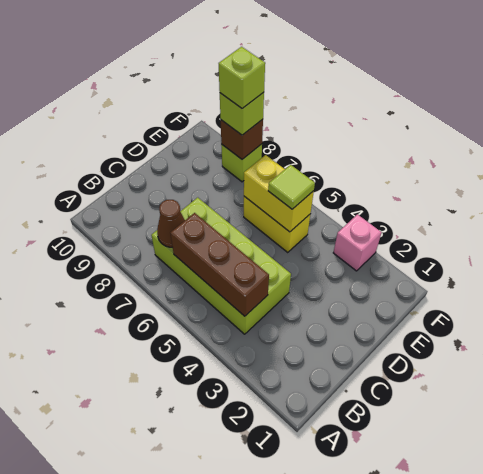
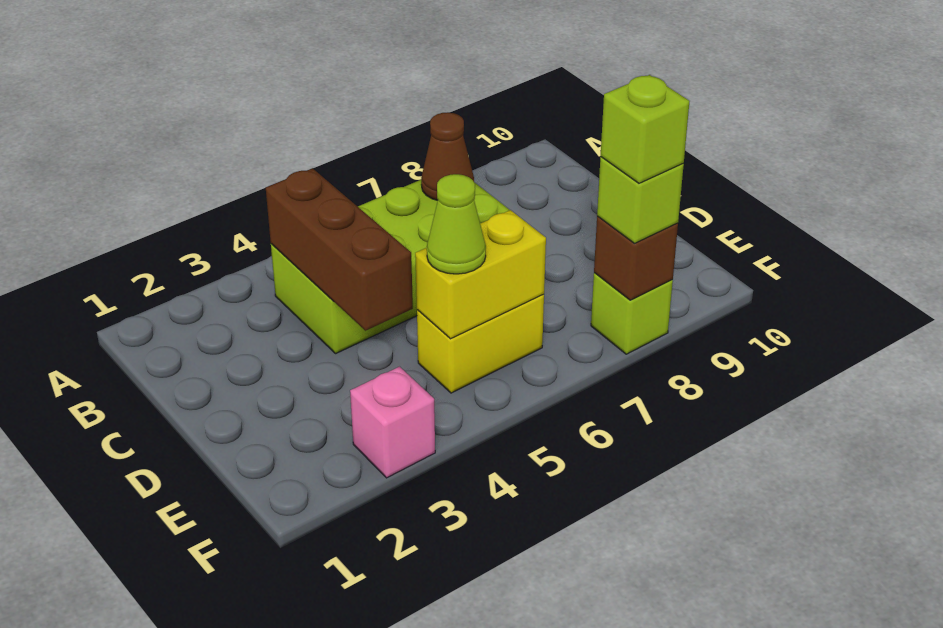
brown brick B4:B6 level 2 -> brown brick B4:D4 level 2
lime tile E5 level 3 -> lime cone E5 level 3

